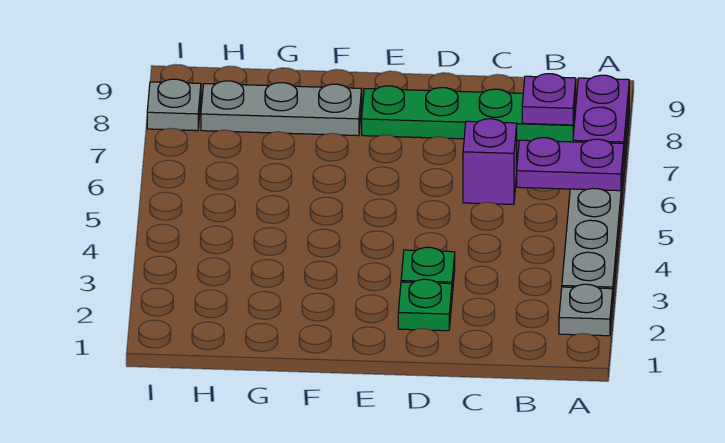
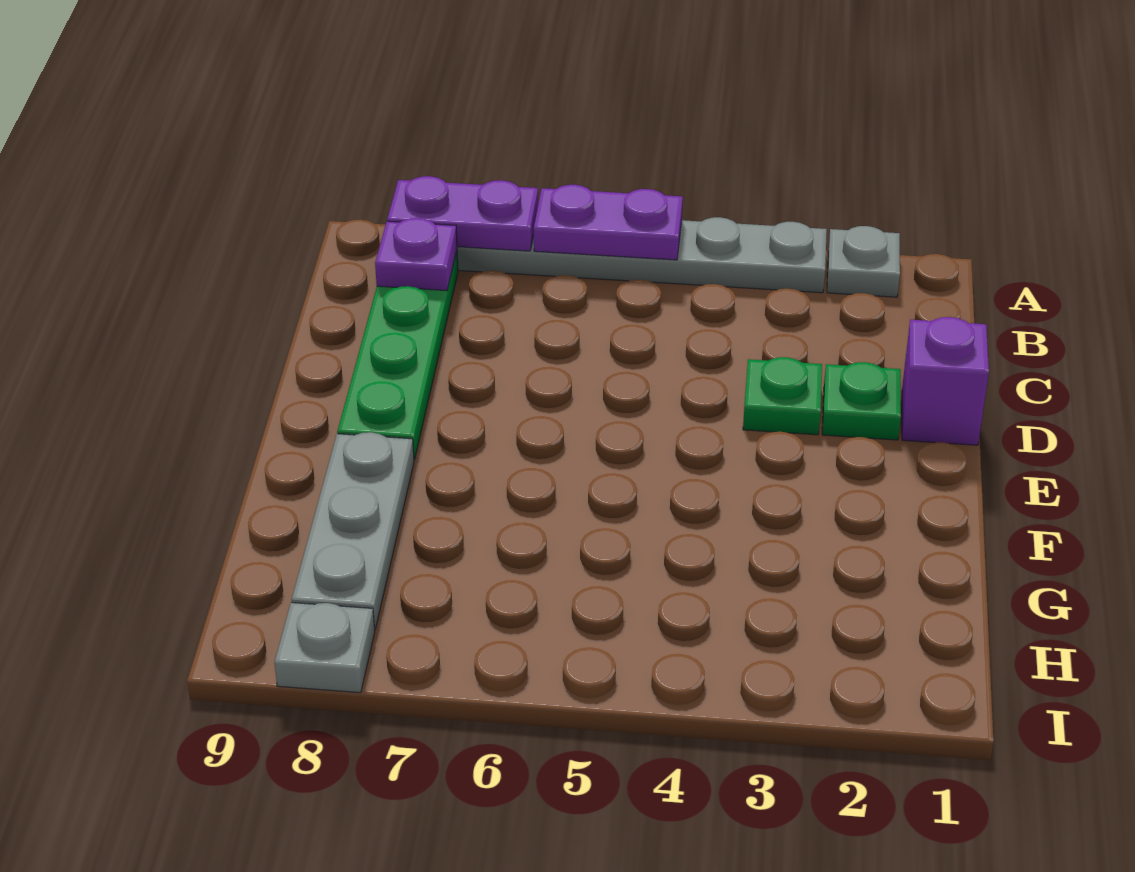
purple plate A6:B6 level 2 -> purple plate A5:A6 level 2
purple brick C6 level 1 -> purple brick D1 level 1

